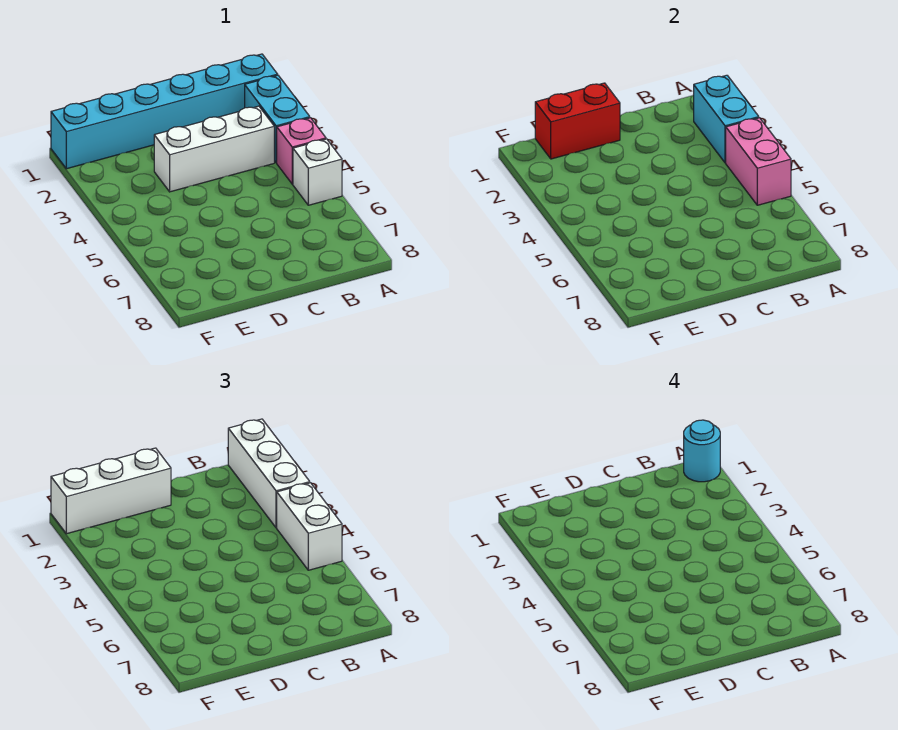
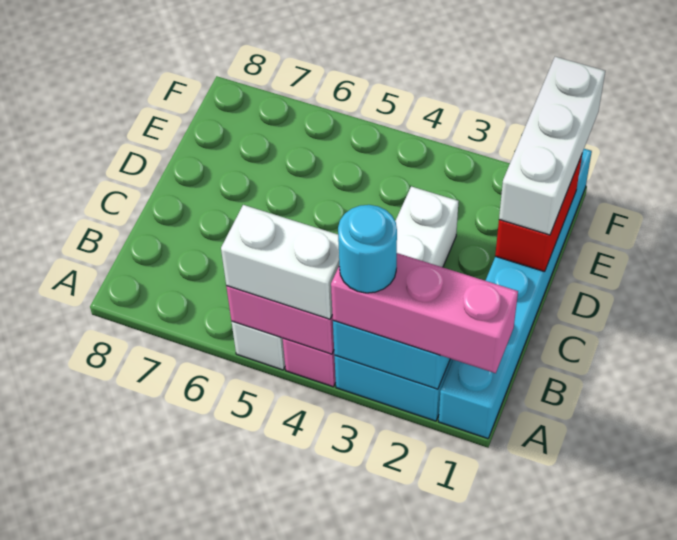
white brick A1:A3 level 3 -> pink brick A1:A3 level 3
cyan round brick A1 level 4 -> cyan round brick A3 level 4

